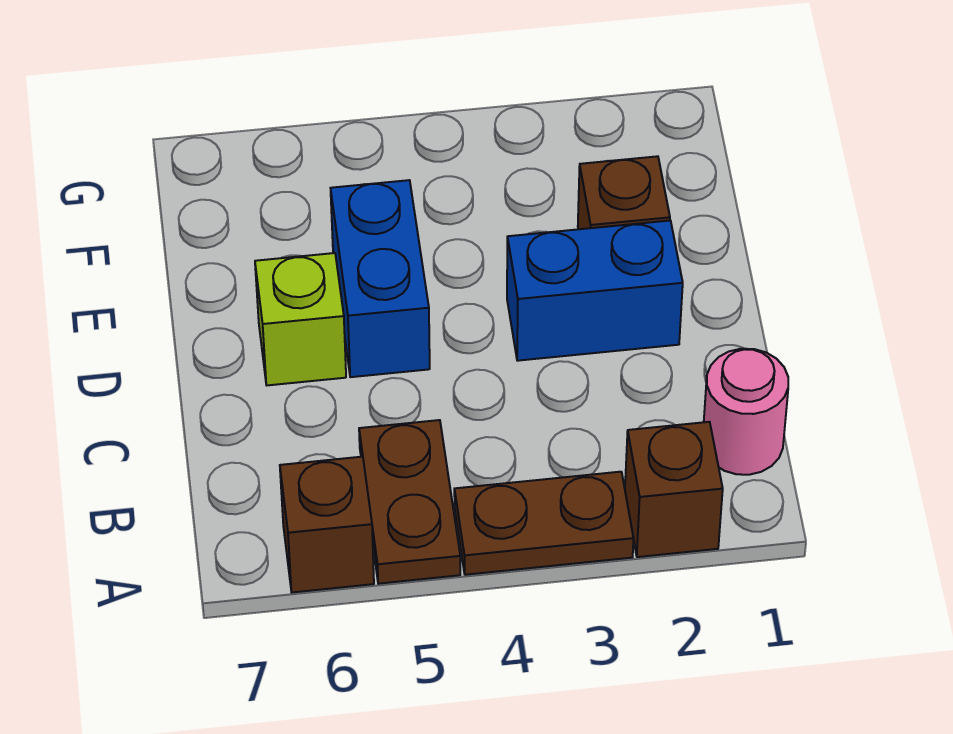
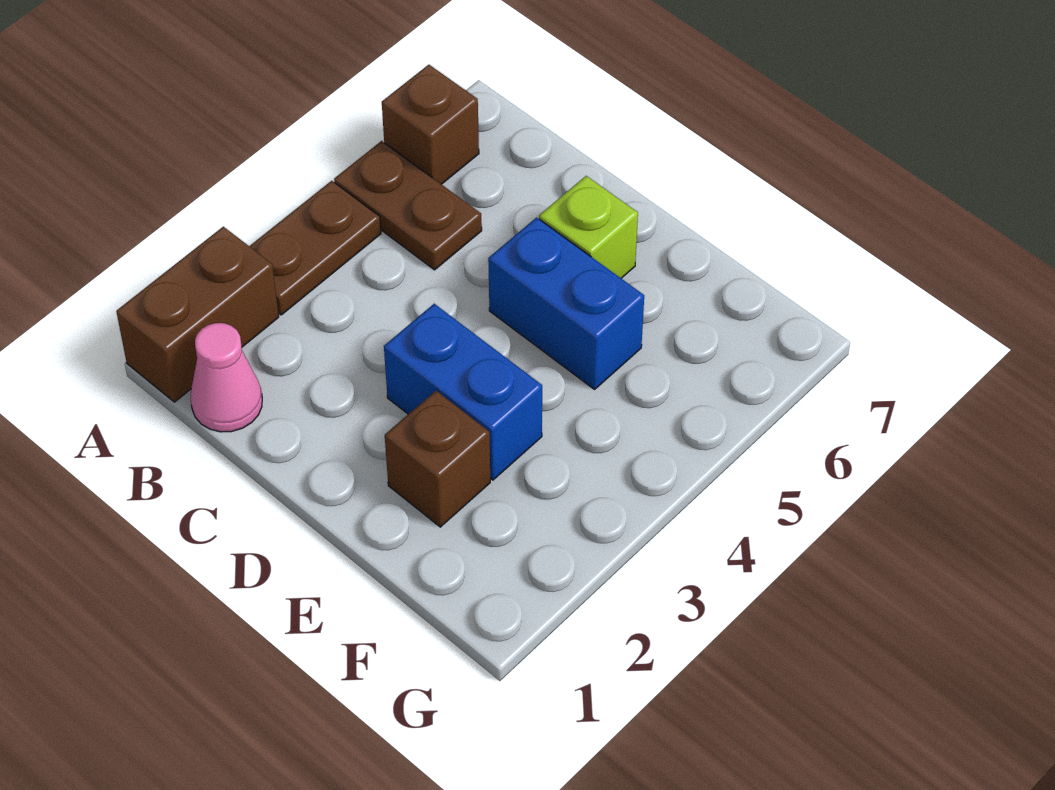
brown brick A2 level 1 -> brown brick A1:A2 level 1
pink round brick B1 level 1 -> pink cone B1 level 1
blue brick D2:D3 level 1 -> blue brick D3:E3 level 1

